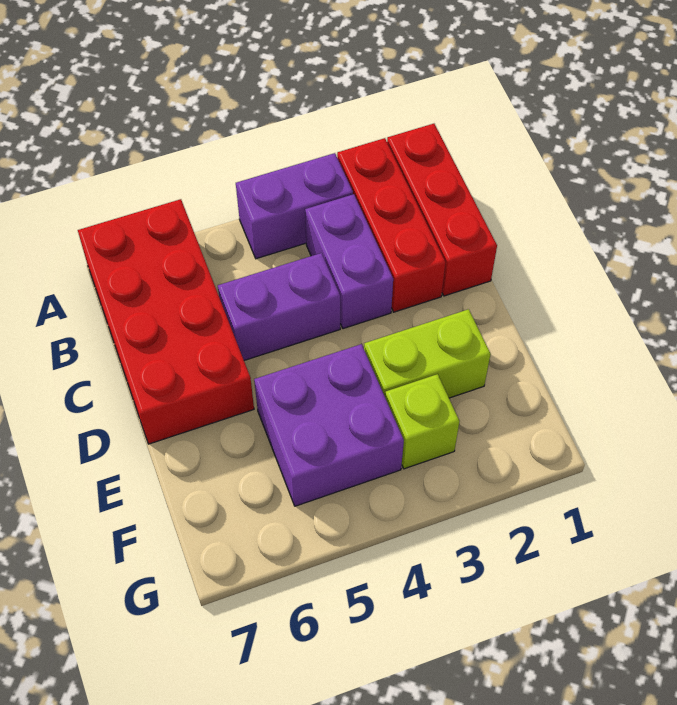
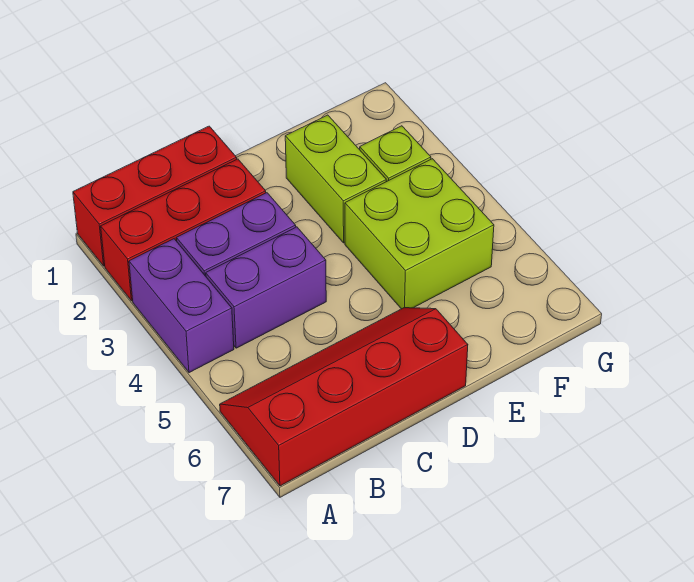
red brick A6:D7 level 1 -> red slope A6:D7 level 1 top 7
purple brick C4:C5 level 1 -> purple brick B4:C4 level 1
purple brick E4:F5 level 1 -> lime brick E4:F5 level 1

